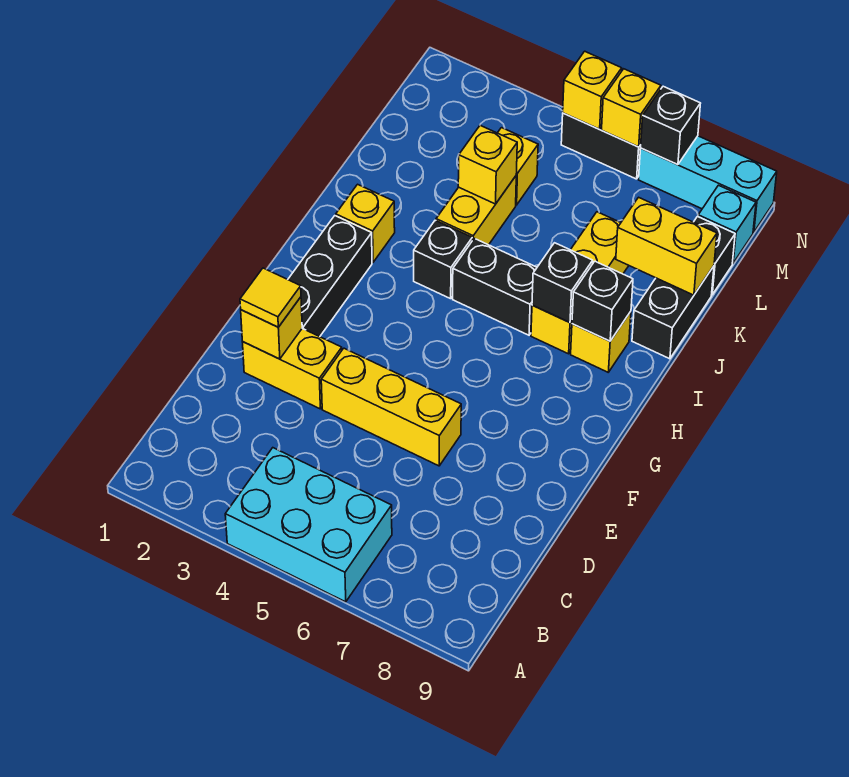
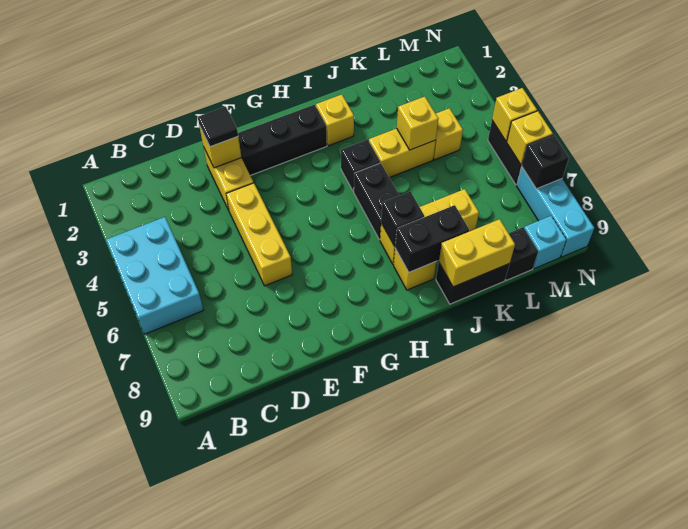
yellow tile E2 level 3 -> black tile E2 level 3
black brick I8 level 2 -> black brick I8:J8 level 2
yellow brick K8:K9 level 2 -> yellow brick J9:K9 level 2

